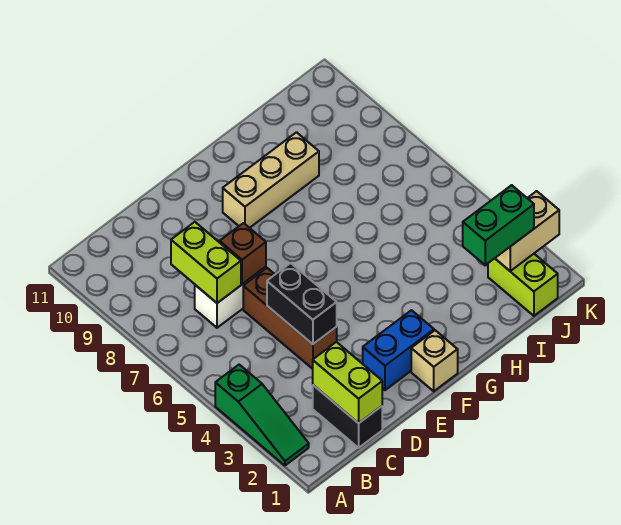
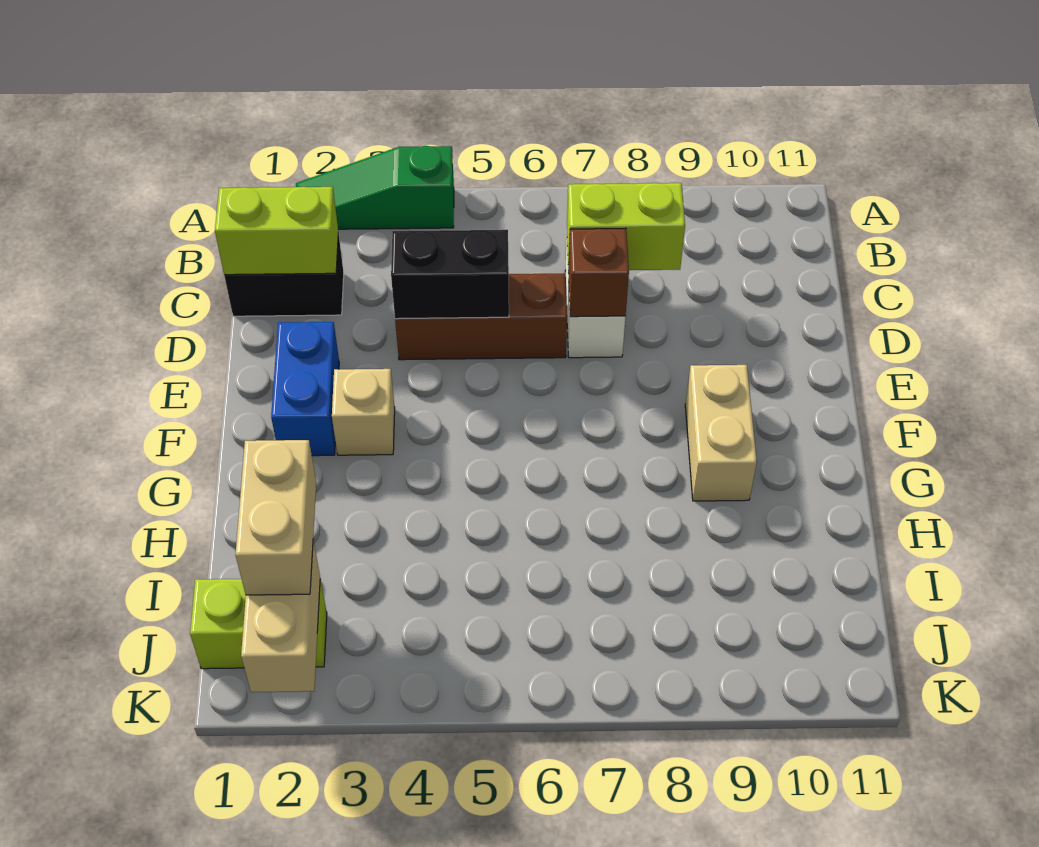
tan brick F1 level 1 -> tan brick F3 level 1
tan brick F9:H9 level 1 -> tan brick F9:G9 level 1
green brick I2:J2 level 3 -> tan brick I2:J2 level 3

